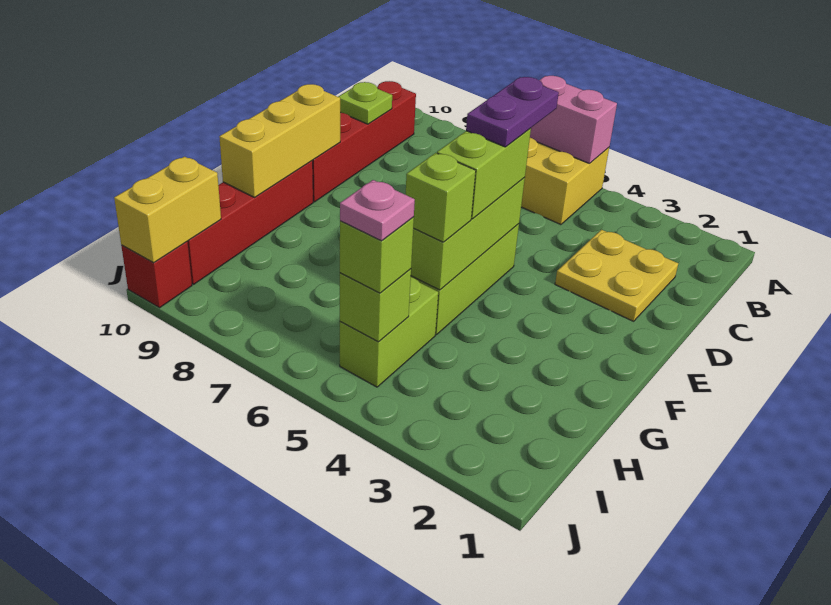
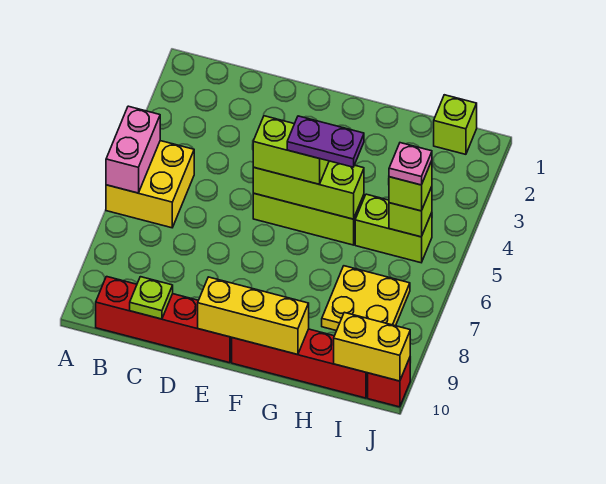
yellow plate C2:D3 level 1 -> yellow plate H7:I8 level 1
purple plate D5:E5 level 4 -> purple plate F5:G5 level 4
lime brick G5 level 3 -> lime brick I1 level 1

